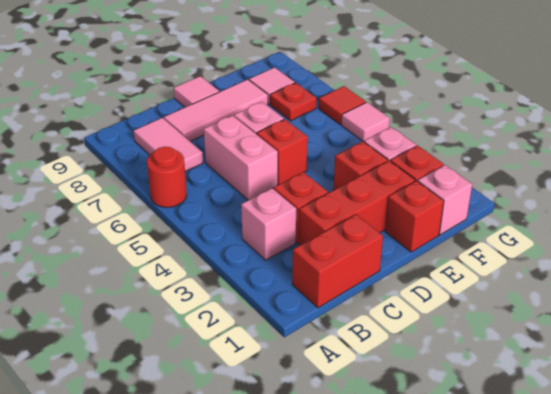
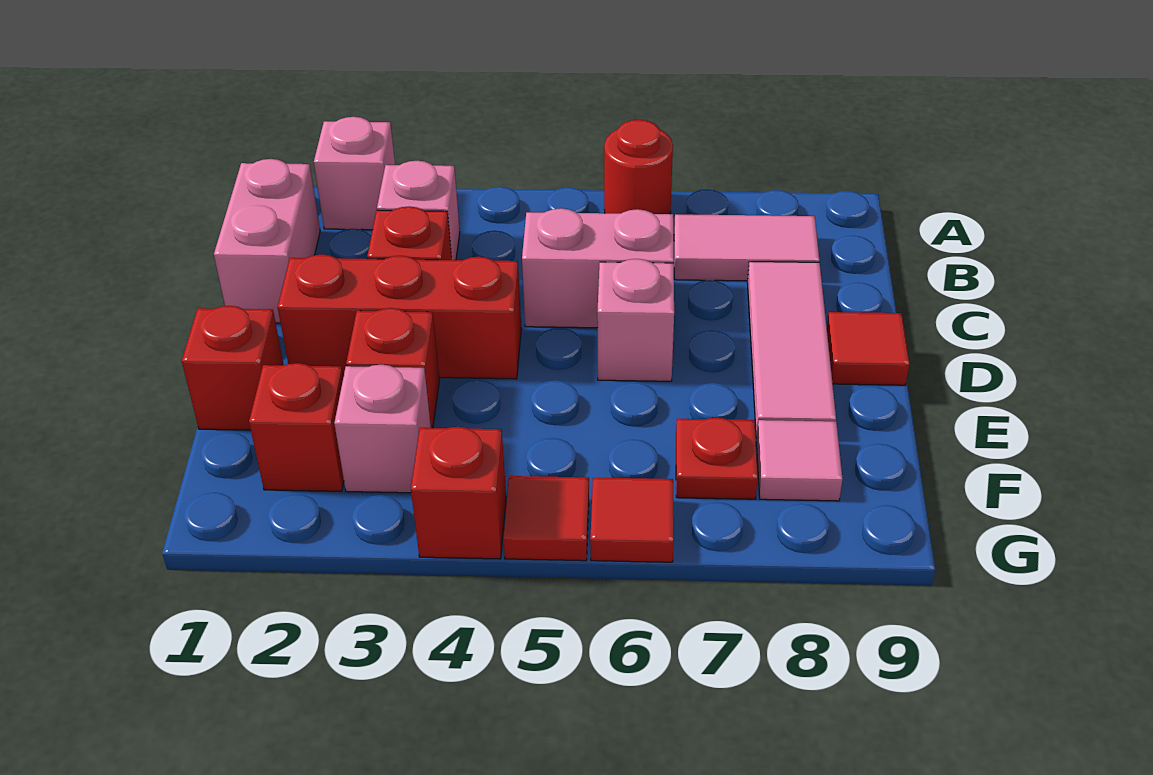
red brick B1:C1 level 1 -> pink brick B1:C1 level 1
red brick C2:E2 level 1 -> red brick D2:D4 level 1
red brick D5 level 1 -> red brick G4 level 1
pink tile D9 level 1 -> red tile D9 level 1
pink brick F1 level 1 -> pink brick A2 level 1
pink tile G5 level 1 -> red tile G5 level 1

